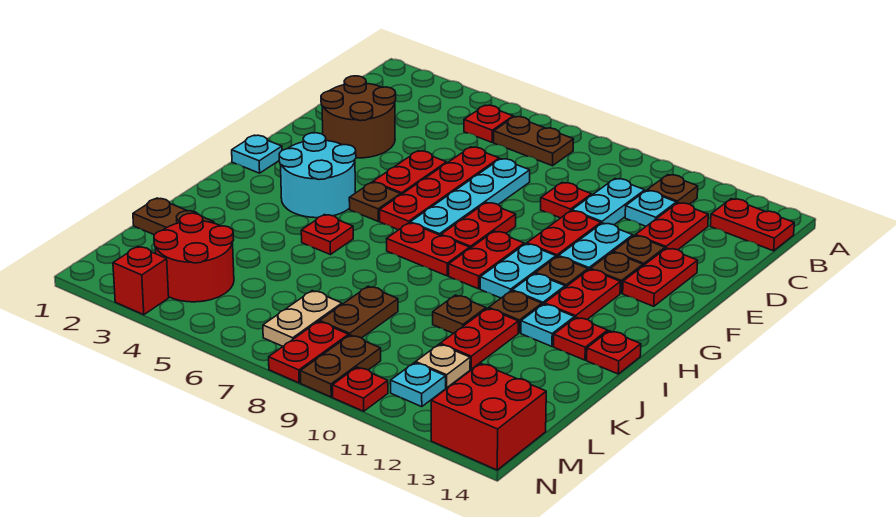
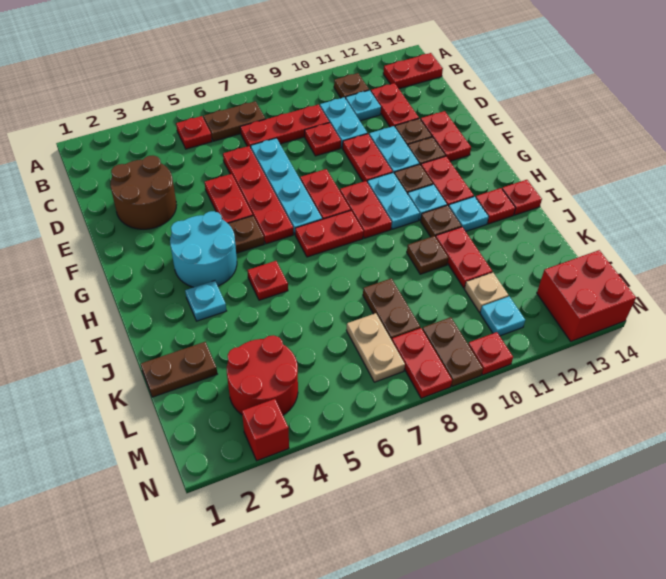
none -> red plate C7:C9 level 1
cyan plate G1 level 1 -> cyan plate I3 level 1

